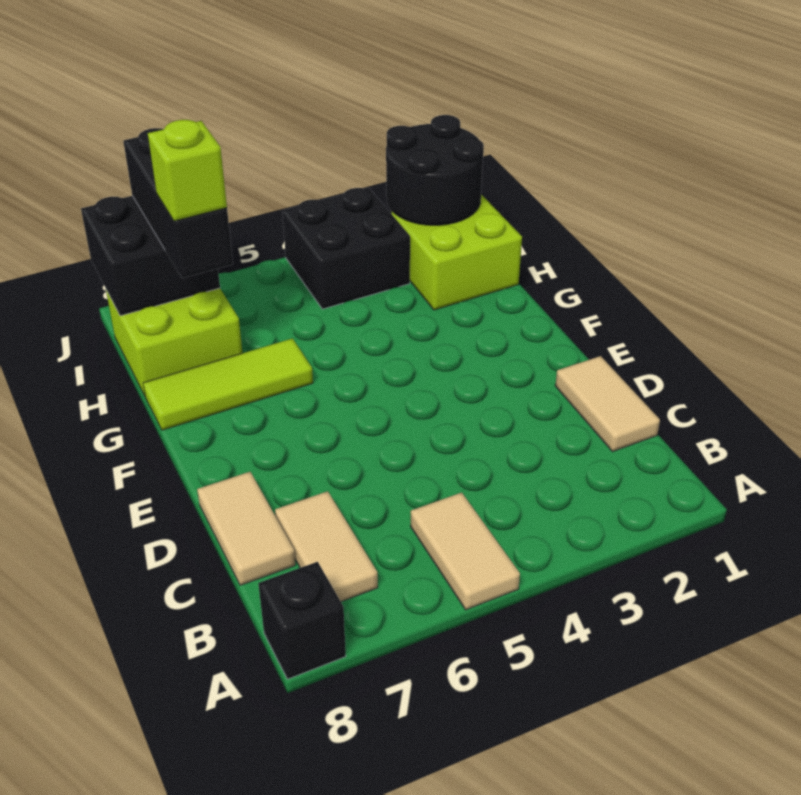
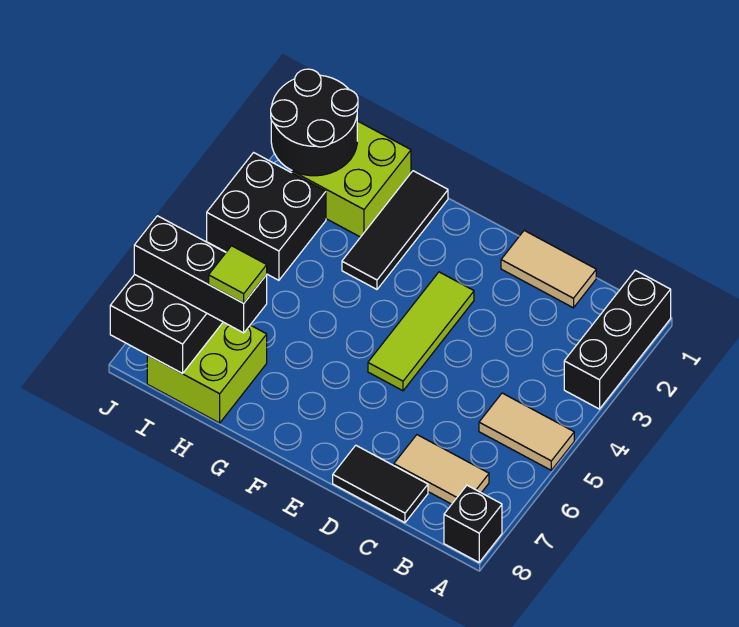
none -> black brick A1:A3 level 1
tan tile C8:D8 level 1 -> black tile C8:D8 level 1
none -> black tile G1:G3 level 1
lime tile G6:G8 level 1 -> lime tile E3:E5 level 1
lime brick H7 level 4 -> lime tile H7 level 4

